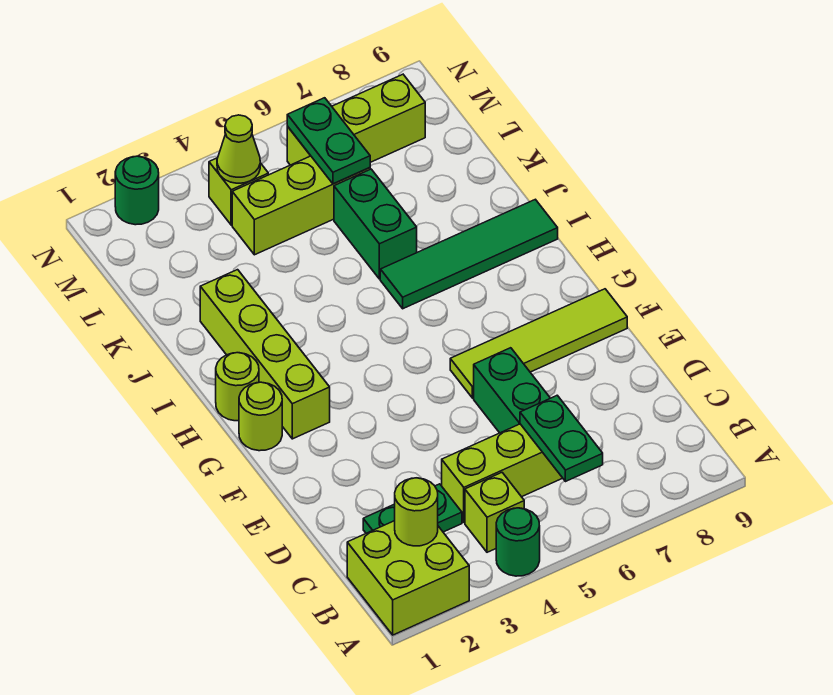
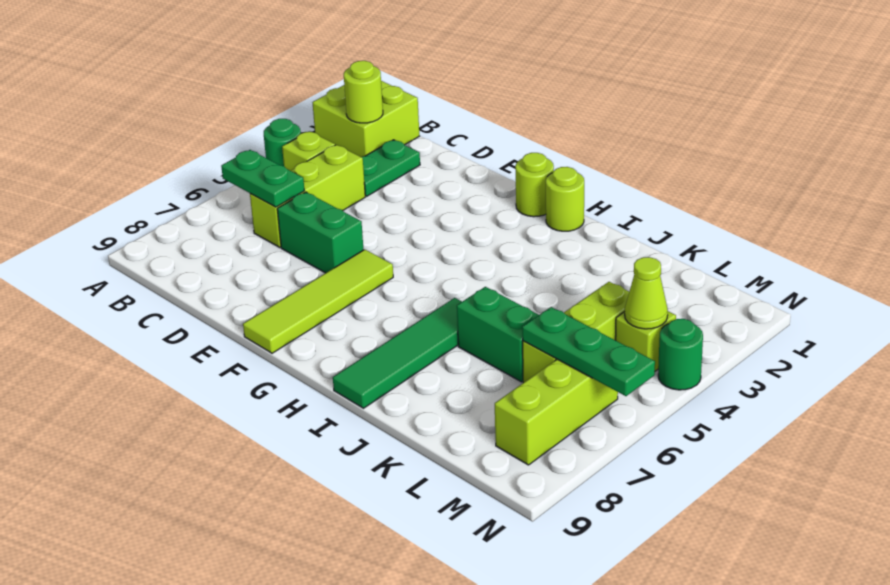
lime brick G2:J2 level 1 -> none
green plate L6:M6 level 2 -> green plate L6:N6 level 2
green round brick N2 level 1 -> green round brick N4 level 1

